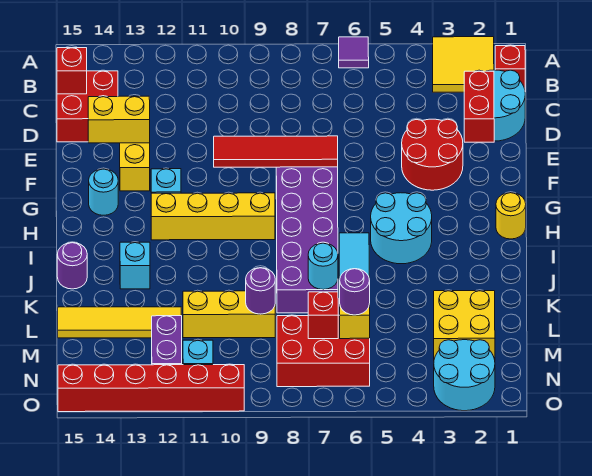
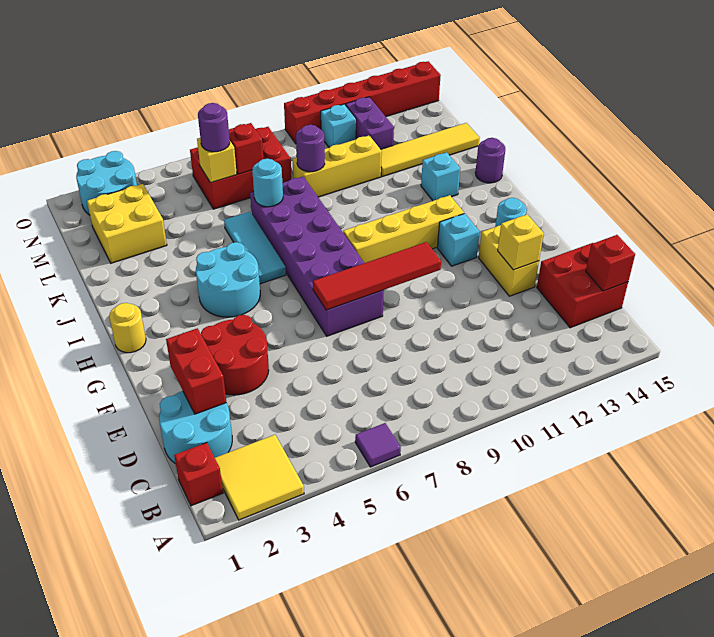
yellow brick E13:E14 level 2 -> yellow brick E13 level 2

